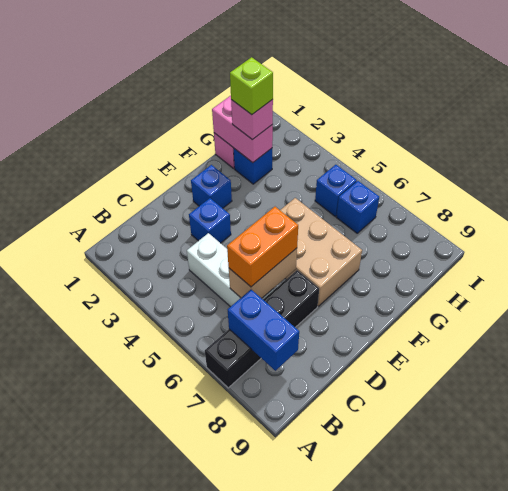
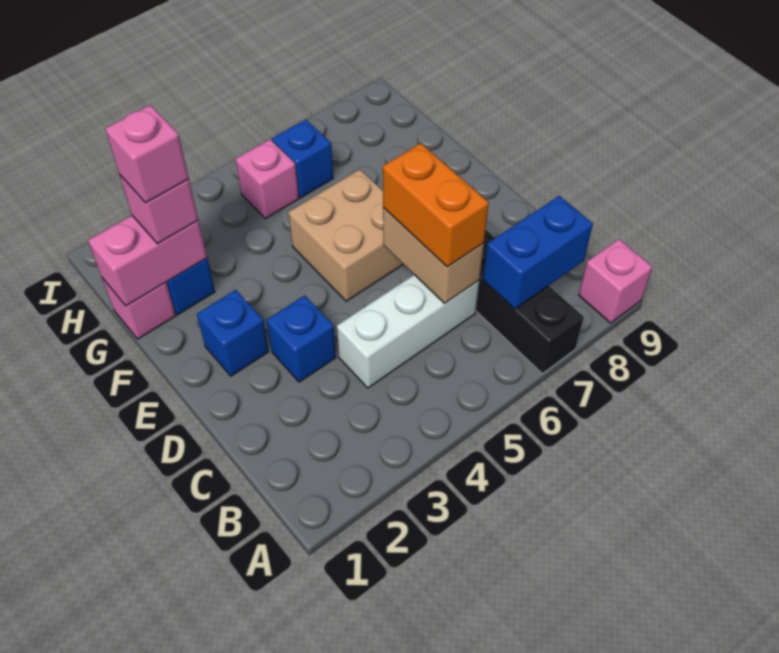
none -> pink brick A9 level 1
tan brick E5:F7 level 1 -> tan brick E5:F6 level 1
lime brick G2 level 4 -> pink brick G2 level 4
blue brick H5 level 1 -> pink brick H5 level 1

